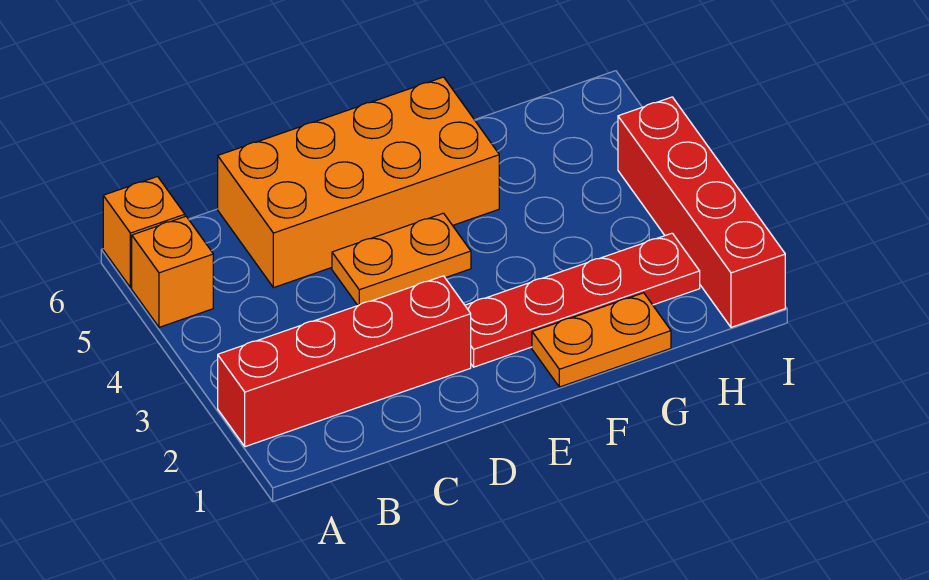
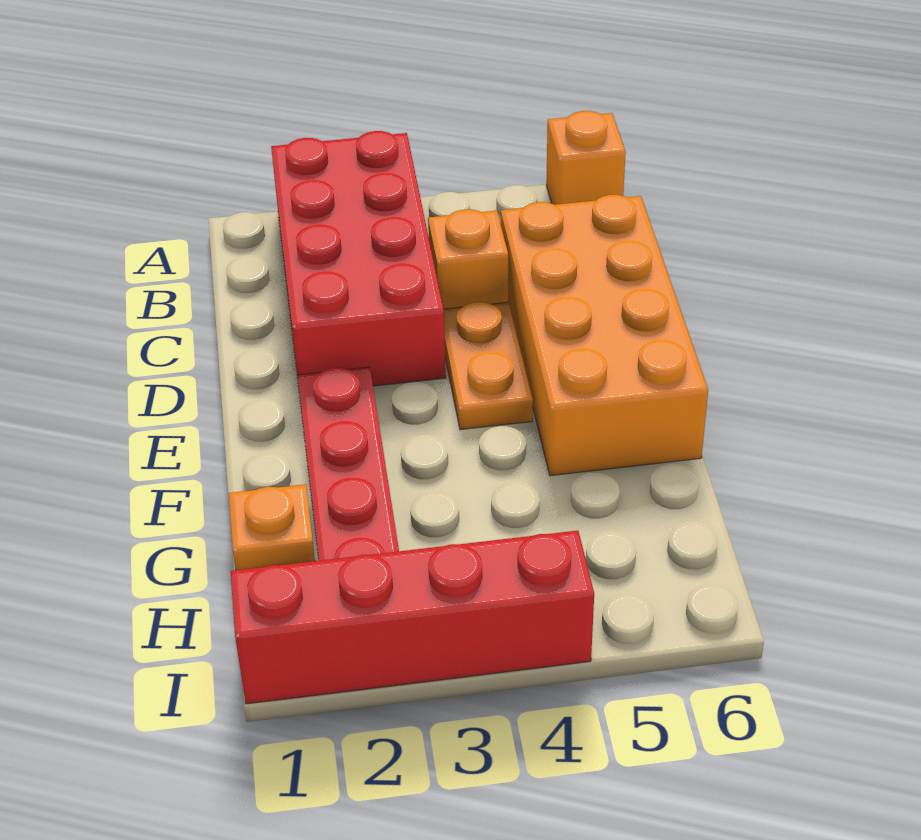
red brick A2:D2 level 1 -> red brick A2:D3 level 1
orange brick A5 level 1 -> orange brick C4 level 1
orange plate F1:G1 level 1 -> orange plate G1 level 1

